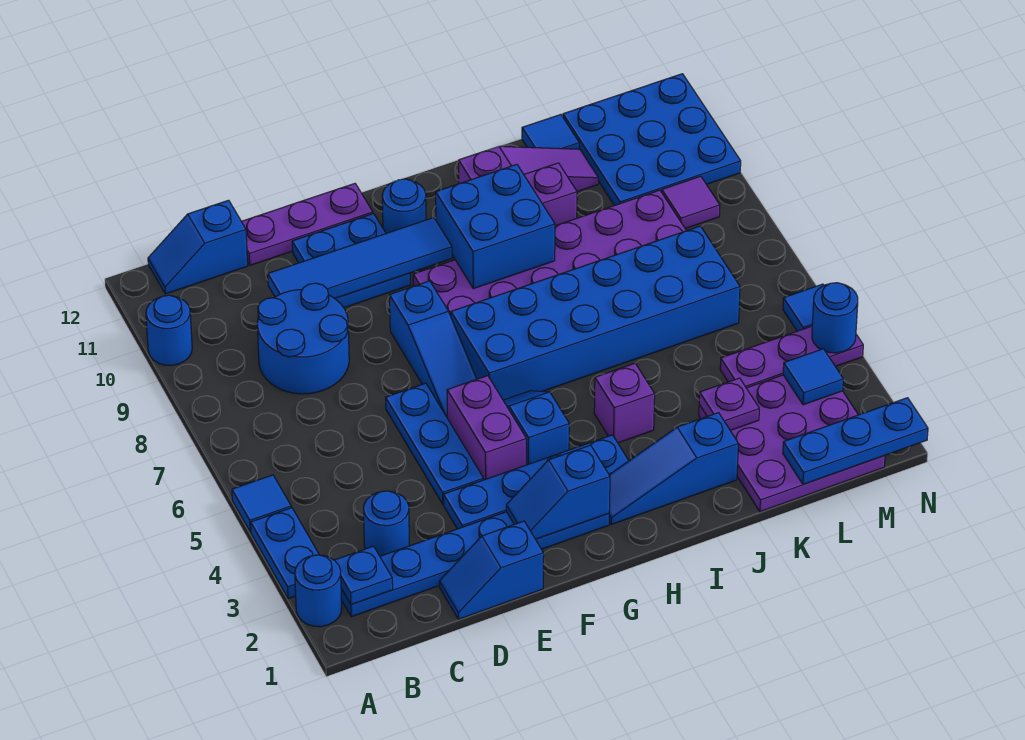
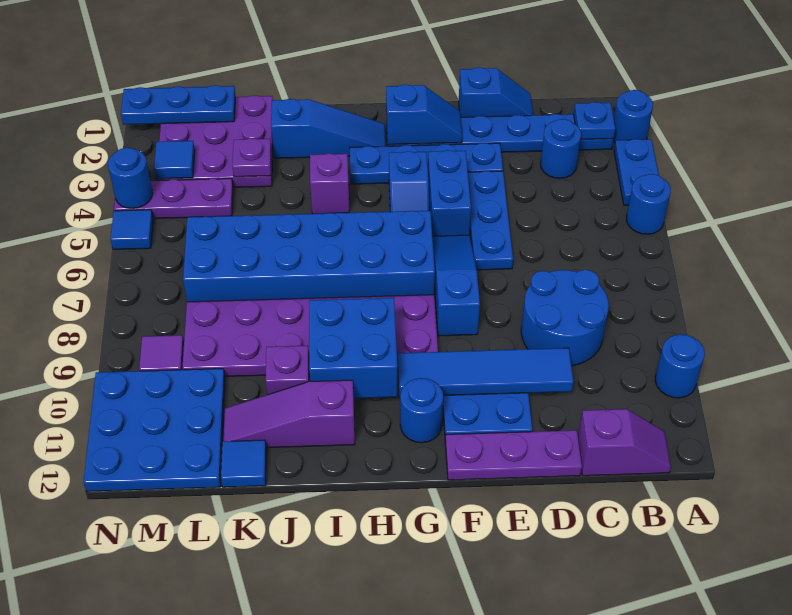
blue tile A5 level 1 -> blue round brick A5 level 1
blue slope B12:C12 level 1 top C -> purple slope B12:C12 level 1 top C
purple brick F4:F5 level 1 -> blue brick F4:F5 level 1

